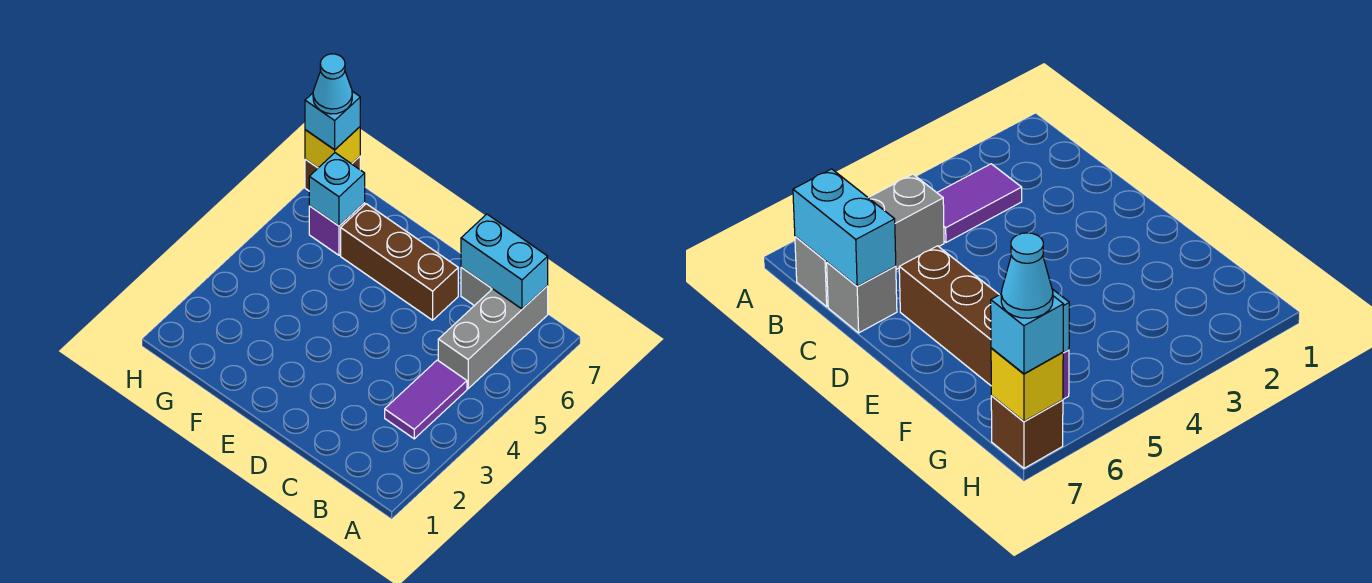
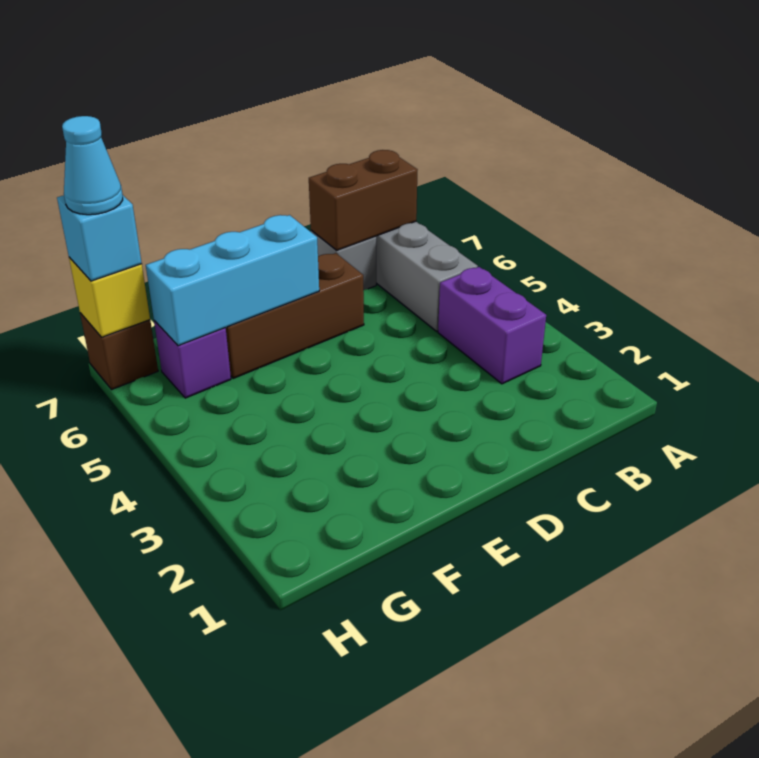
purple tile B3:B4 level 1 -> purple brick B3:B4 level 1
cyan brick B7:C7 level 2 -> brown brick B7:C7 level 2
cyan brick G6 level 2 -> cyan brick E6:G6 level 2

